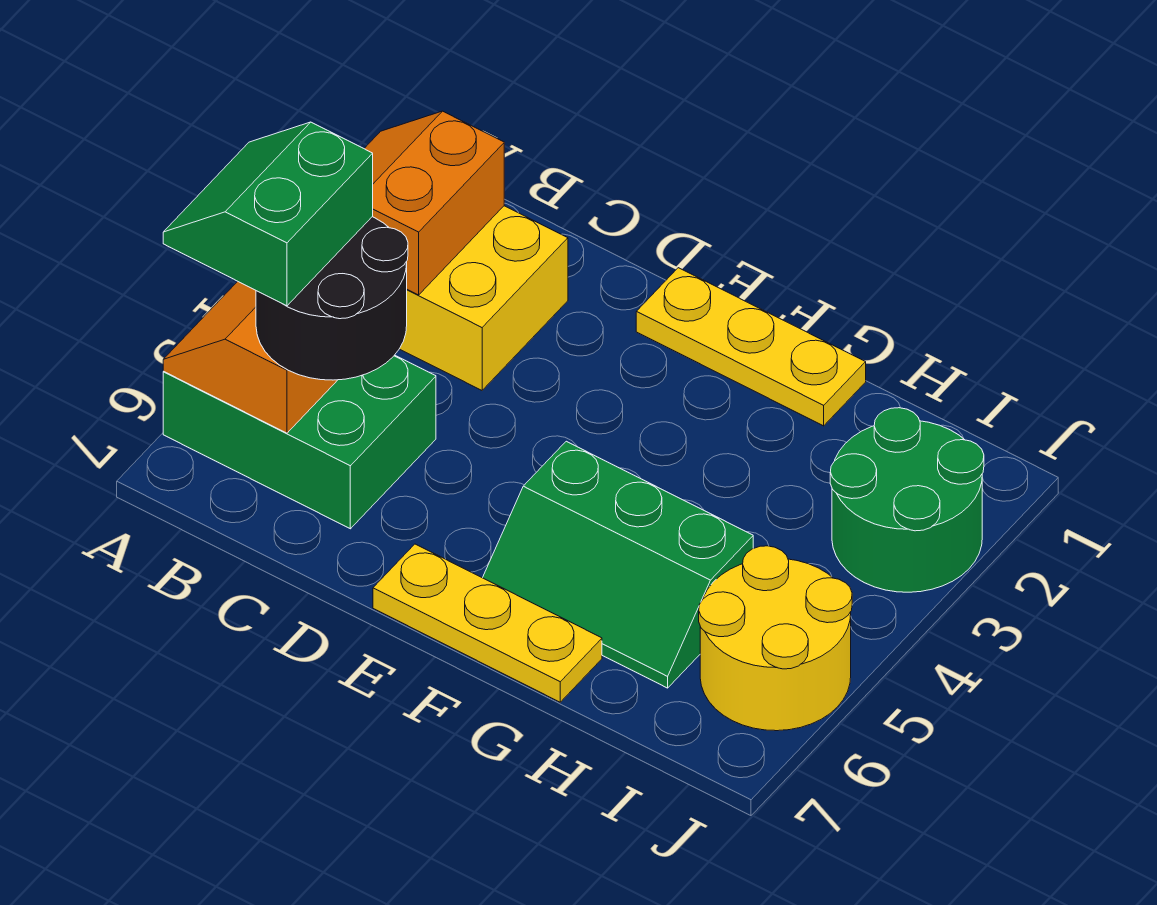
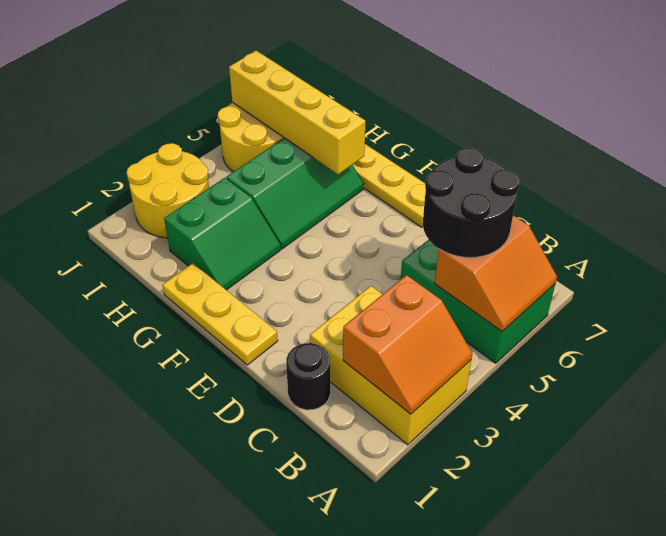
green slope A5:B6 level 4 top B -> green slope G2:H3 level 1 top H
none -> black round brick C1 level 1
green slope F5:H6 level 1 top 5 -> green slope G4:H6 level 1 top H
none -> yellow brick G6:J6 level 2
green round brick I2:J3 level 1 -> yellow round brick I2:J3 level 1

